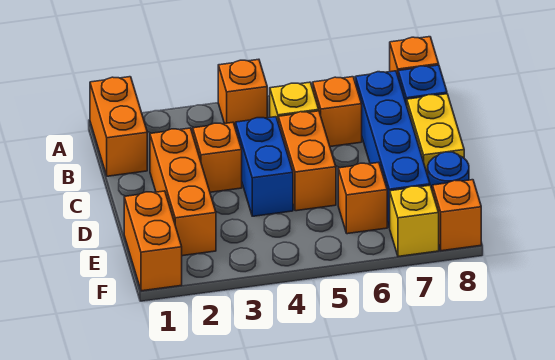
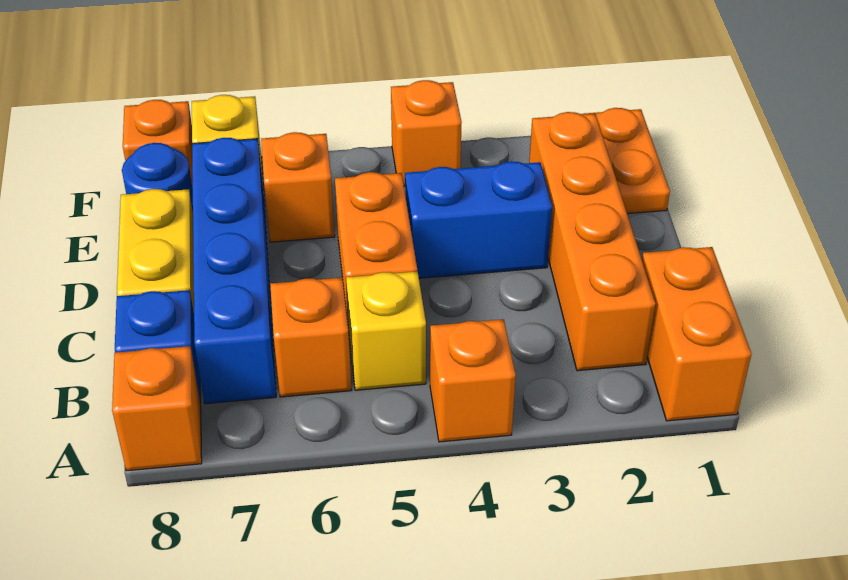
orange brick C2:E2 level 1 -> orange brick B2:E2 level 1
orange brick C3 level 1 -> orange brick F4 level 1
blue brick C4:D4 level 1 -> blue brick D3:D4 level 1
orange brick E1:F1 level 1 -> orange plate E1:F1 level 1

